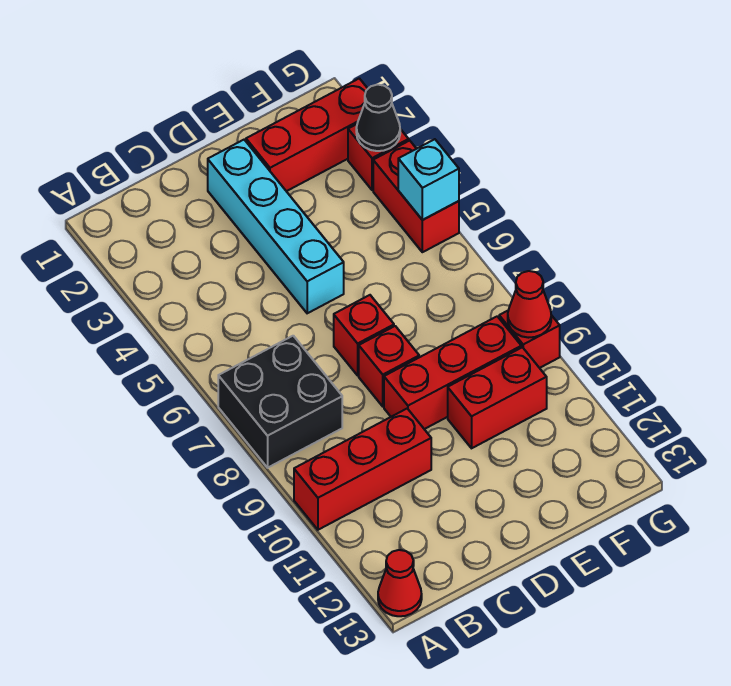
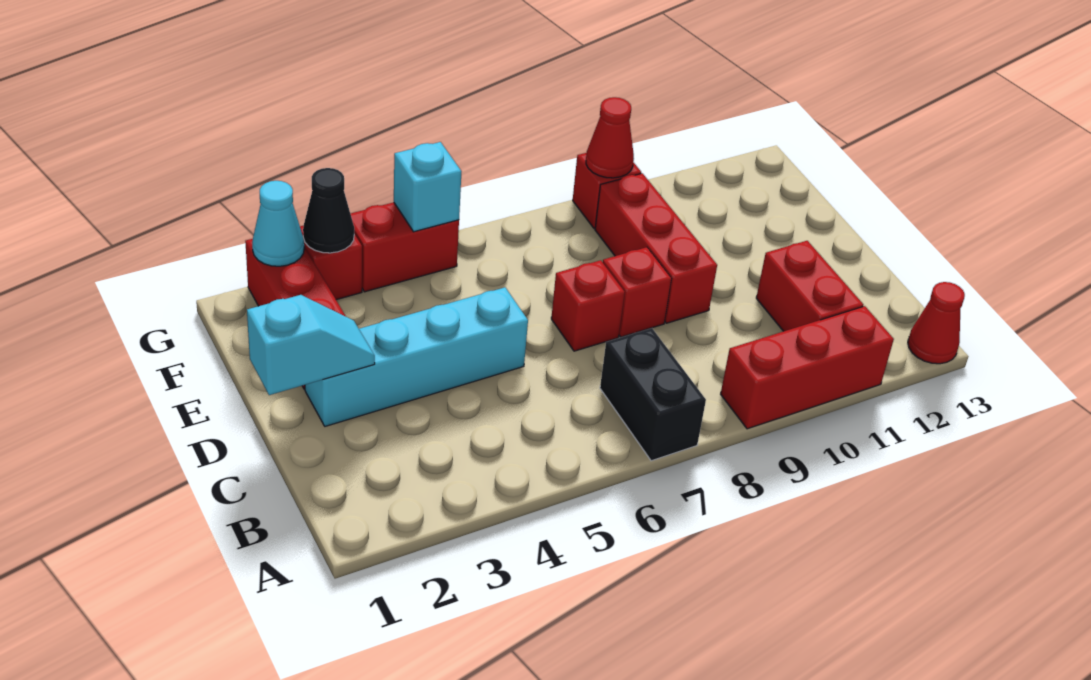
black brick A7:B8 level 1 -> black brick A7:B7 level 1
red brick A10:C10 level 1 -> red brick A9:A11 level 1
none -> cyan slope D1:D2 level 2 top 1
red brick E10:F10 level 1 -> red brick B11:C11 level 1
none -> cyan cone G2 level 2

